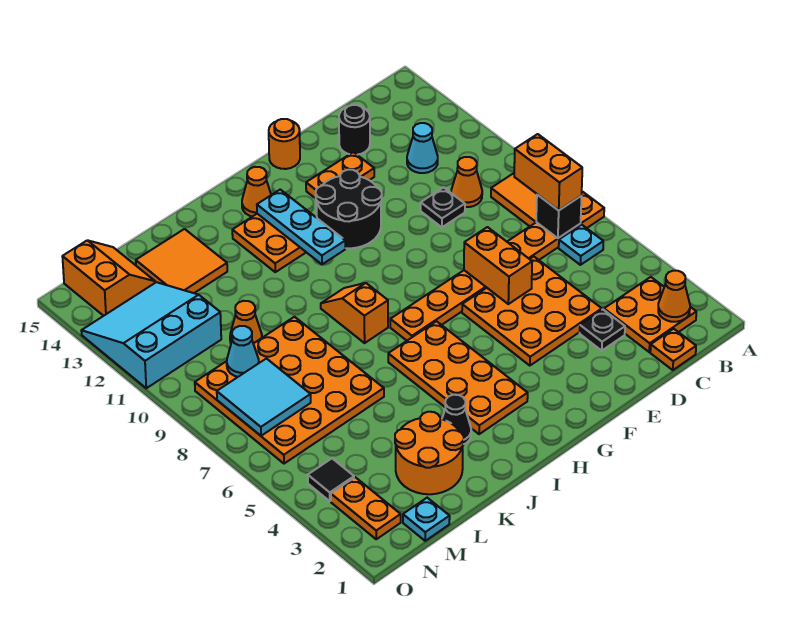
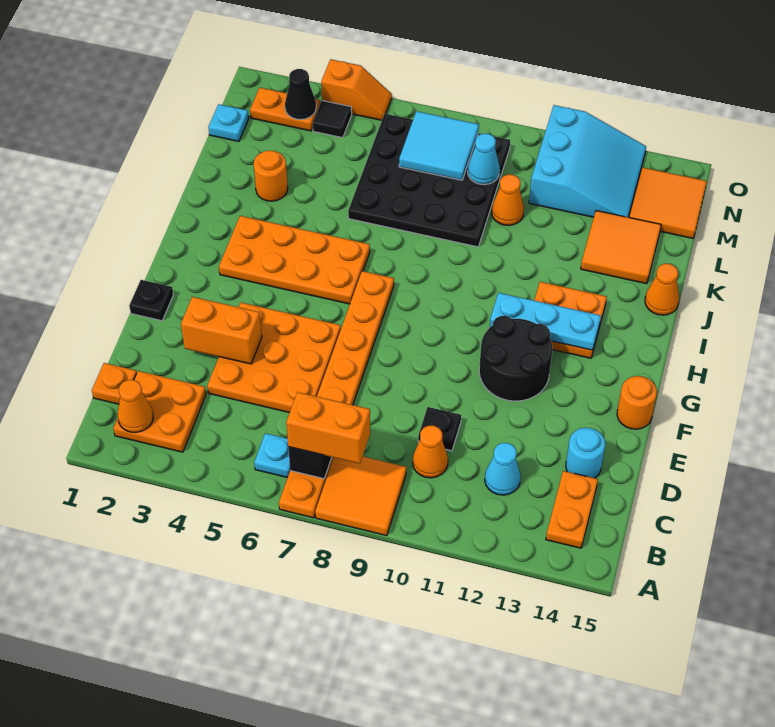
black plate D3 level 1 -> black plate F1 level 1
black round brick D14 level 1 -> cyan round brick D14 level 1
orange brick E6:E7 level 2 -> orange brick E3:E4 level 2
orange plate E13:F13 level 1 -> orange plate B14:C14 level 1
orange cone H14 level 1 -> orange cone J15 level 1
orange slope I8:I9 level 1 top 8 -> orange slope O4:O5 level 1 top 4
black cone J3 level 1 -> black cone N3 level 2
orange round brick K2:L3 level 1 -> orange round brick K3 level 1
orange plate K6:N9 level 1 -> black plate K6:N9 level 1
orange slope M14:N15 level 1 top N -> orange tile M14:N15 level 1

